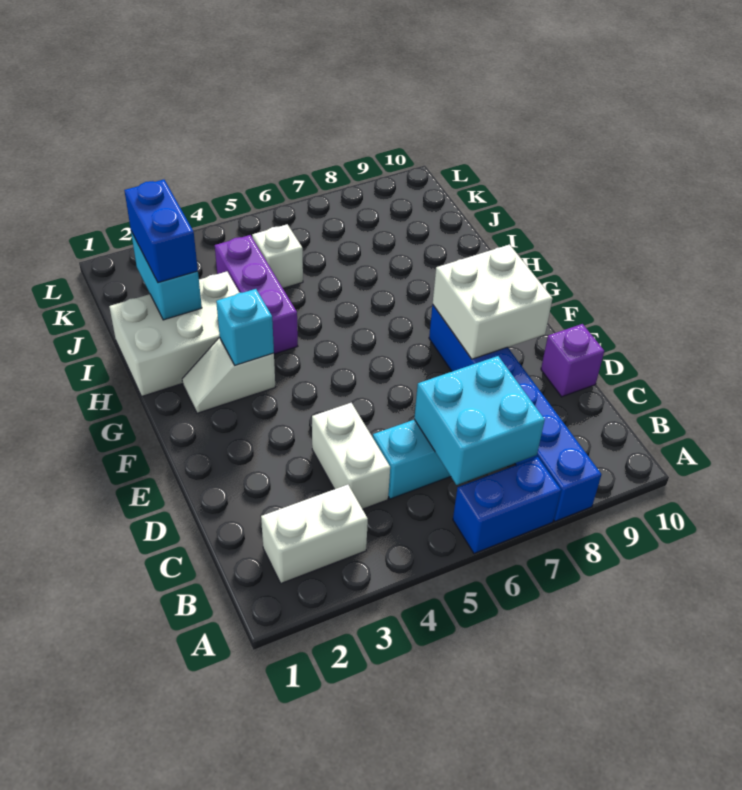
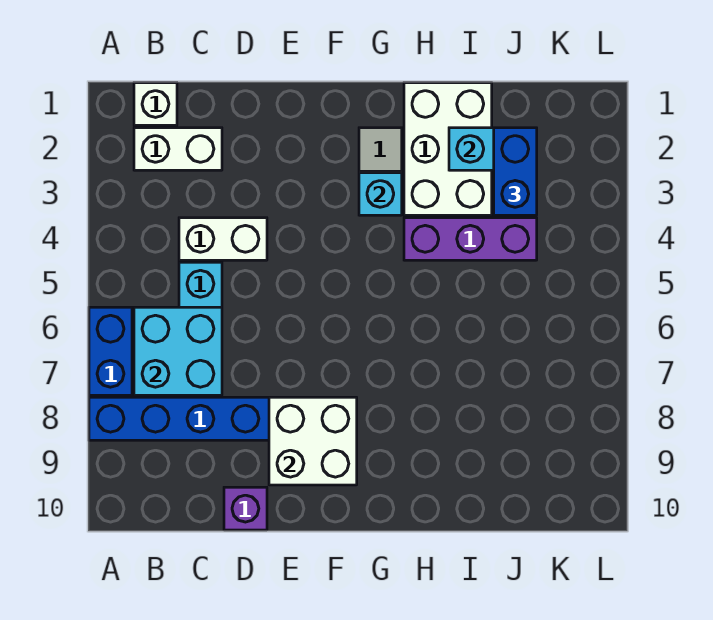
white brick B2:B3 level 1 -> white brick B2:C2 level 1
blue brick I2:J2 level 3 -> blue brick J2:J3 level 3
white brick J5 level 1 -> white brick B1 level 1

